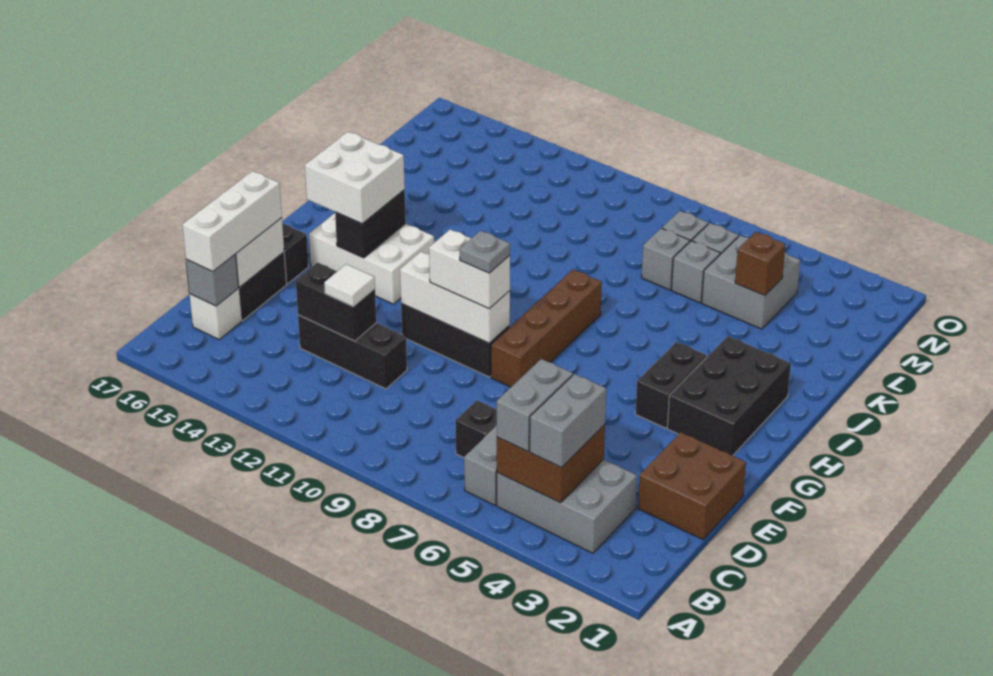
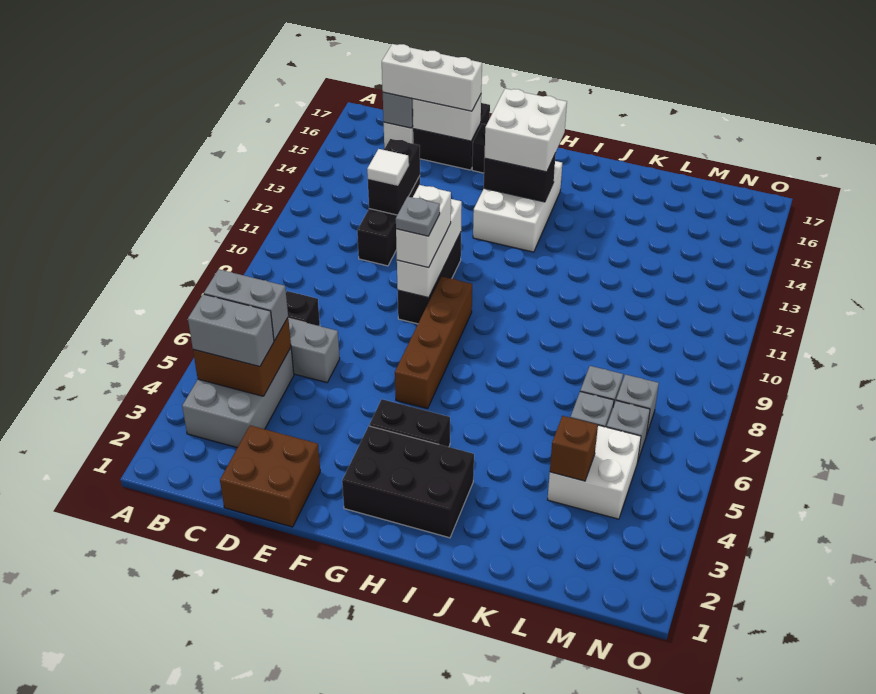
brown brick F8:I8 level 1 -> brown brick G6:G9 level 1
grey brick L4:M5 level 1 -> white brick L4:M5 level 1

